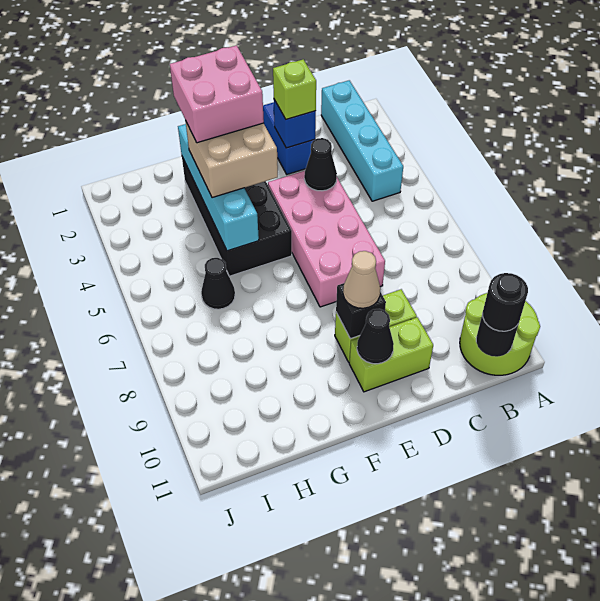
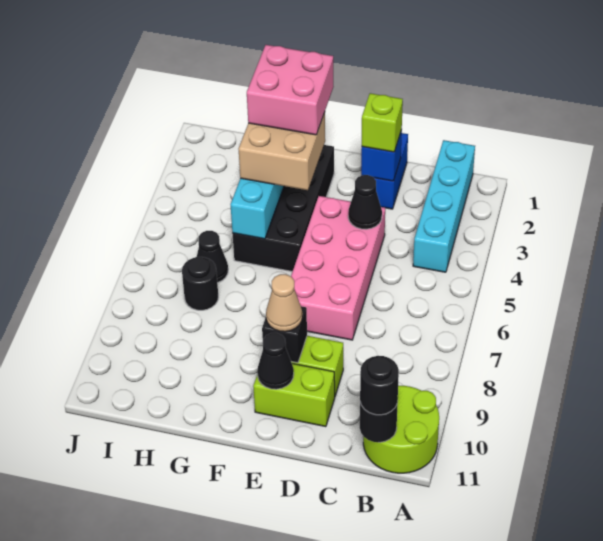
none -> black round brick H7 level 1

